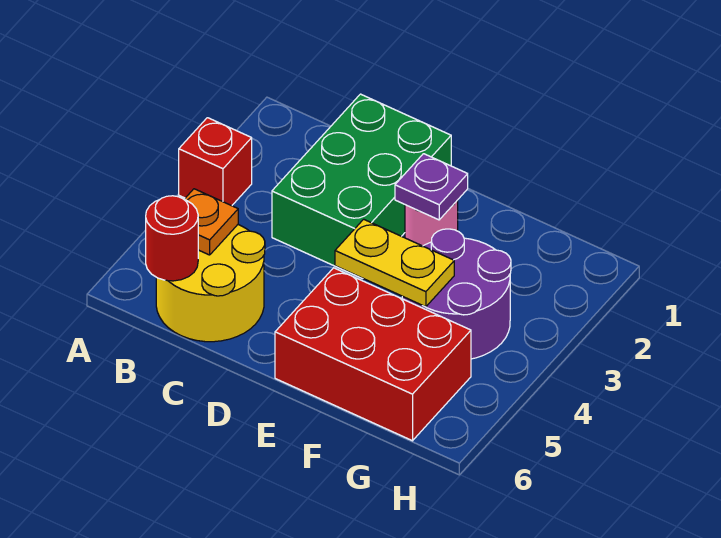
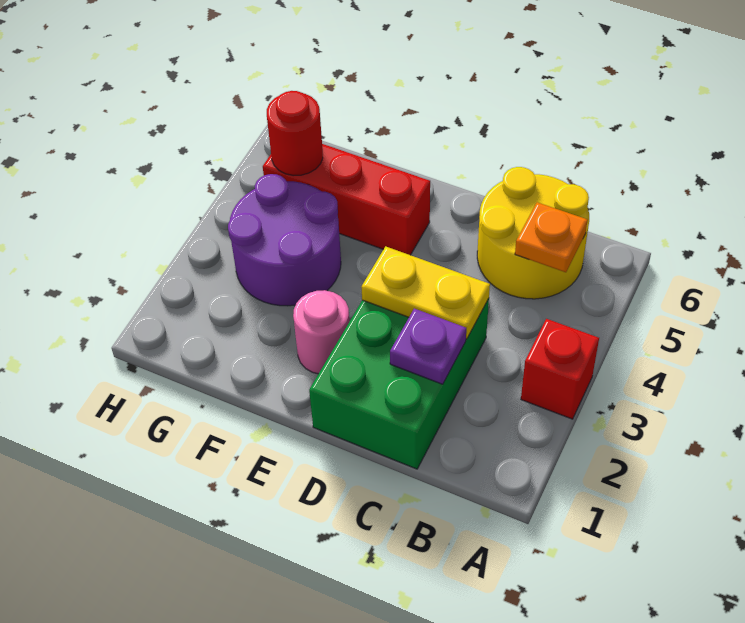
red round brick B6 level 2 -> red round brick G5 level 2
purple plate E2 level 2 -> purple plate C2 level 2
yellow plate E4:F4 level 2 -> yellow plate C3:D3 level 2
red brick E5:G6 level 1 -> red brick E5:G5 level 1

